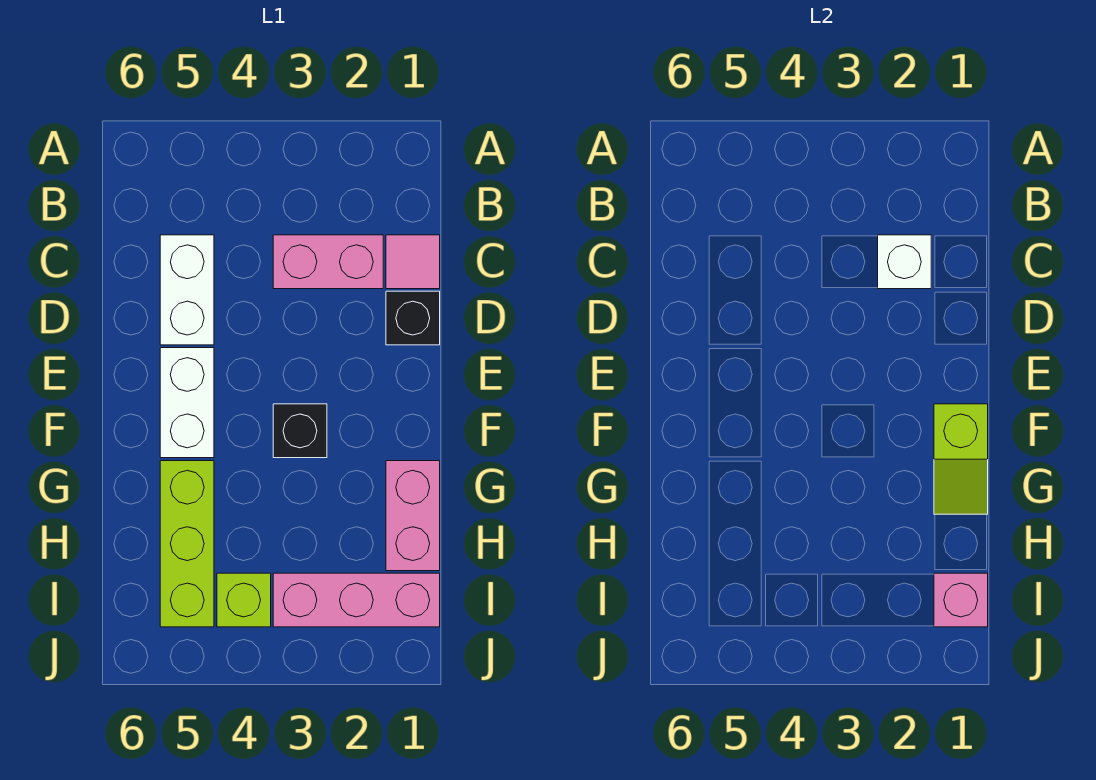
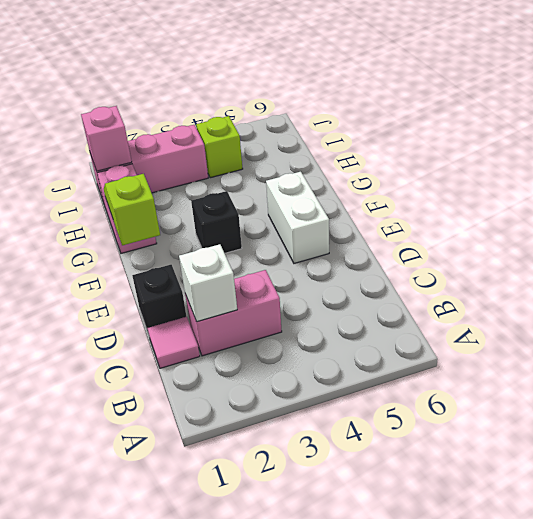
white brick C5:D5 level 1 -> none
lime brick G5:I5 level 1 -> none

